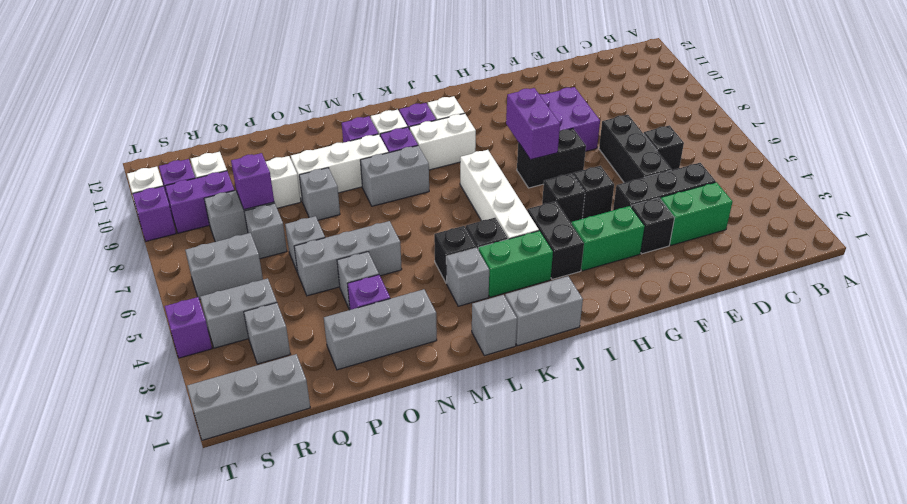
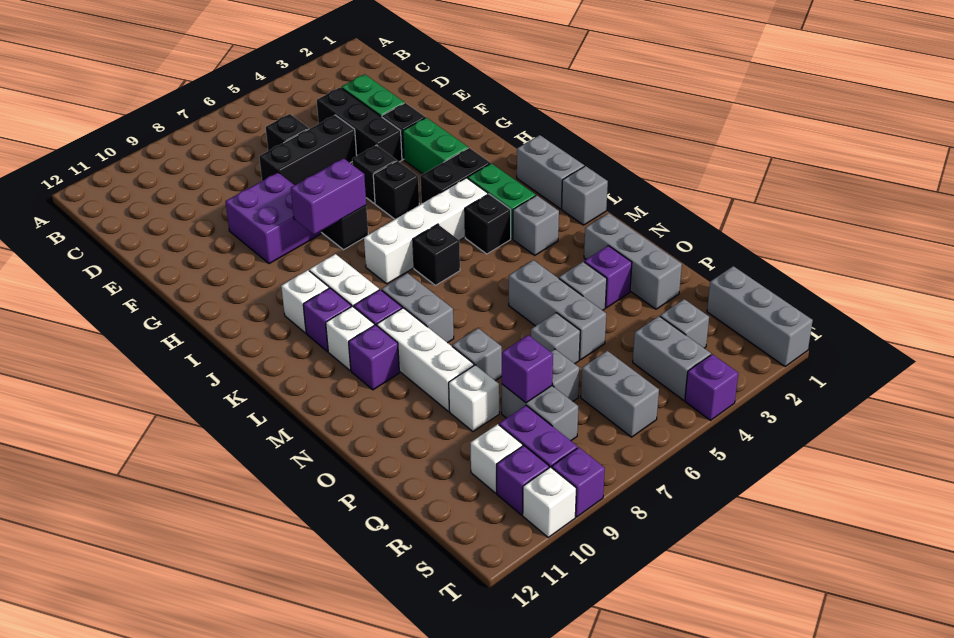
black brick L4 level 1 -> black brick K6 level 1

